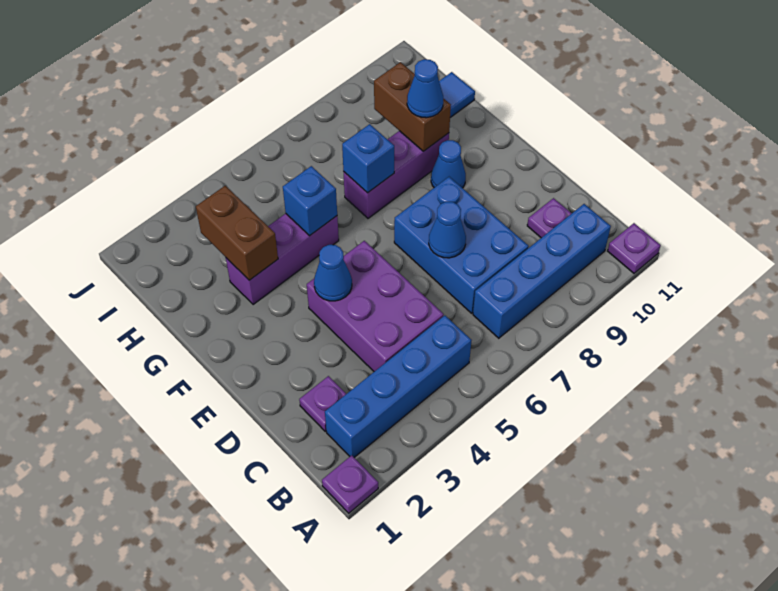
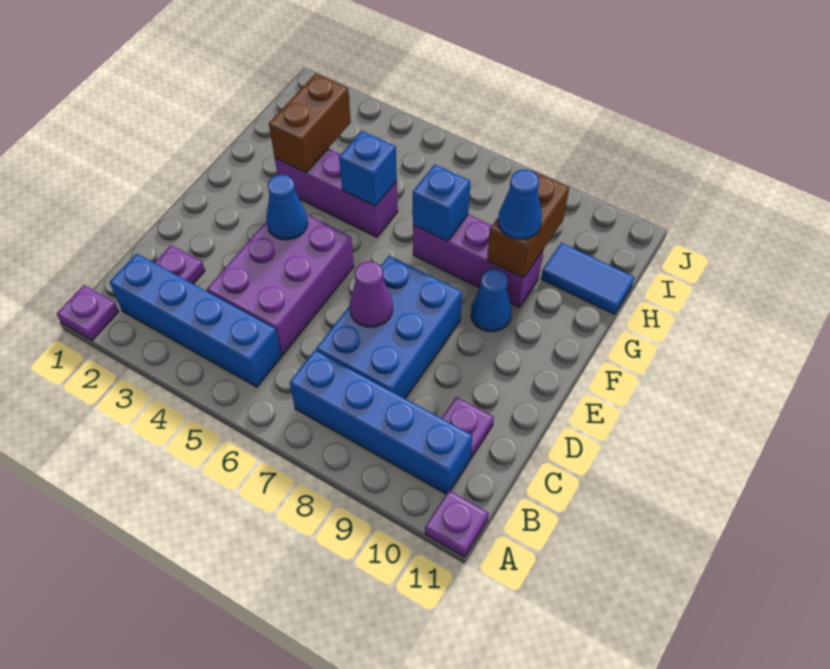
blue cone D7 level 2 -> purple cone D7 level 2

